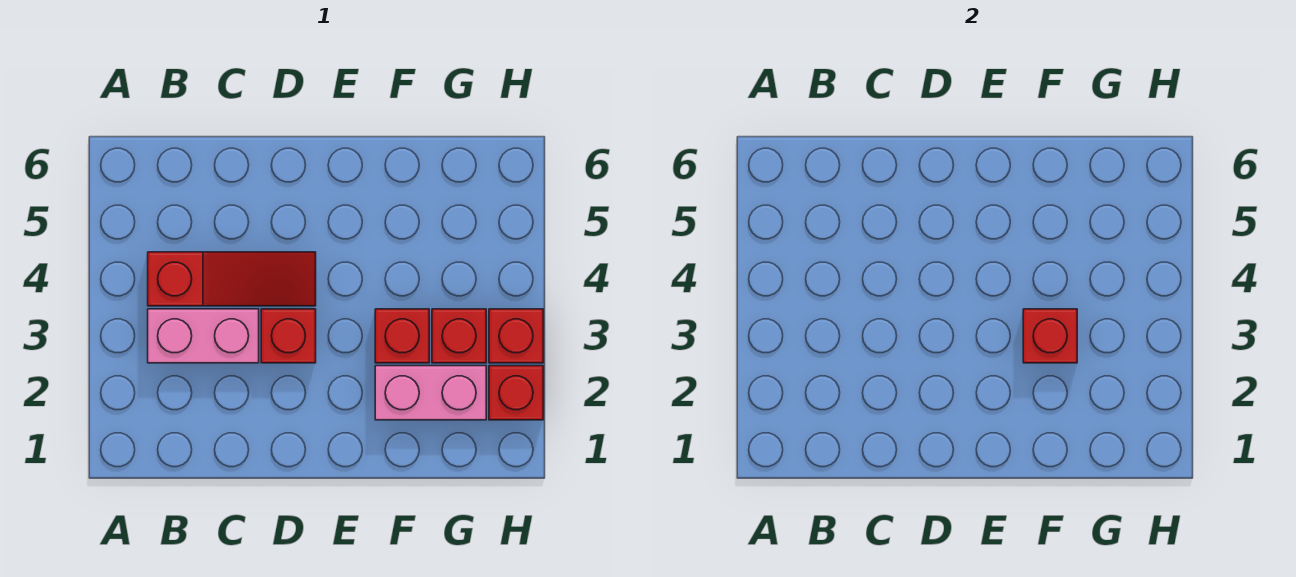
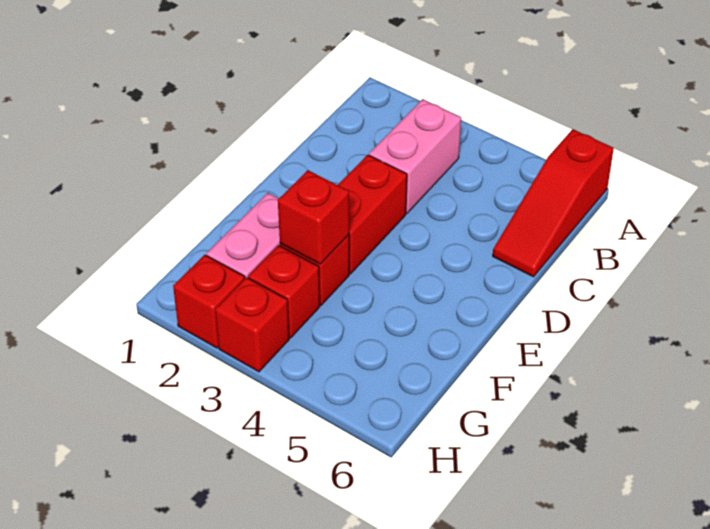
red slope B4:D4 level 1 top B -> red slope A6:C6 level 1 top A
red brick D3 level 1 -> red brick D3:E3 level 1

